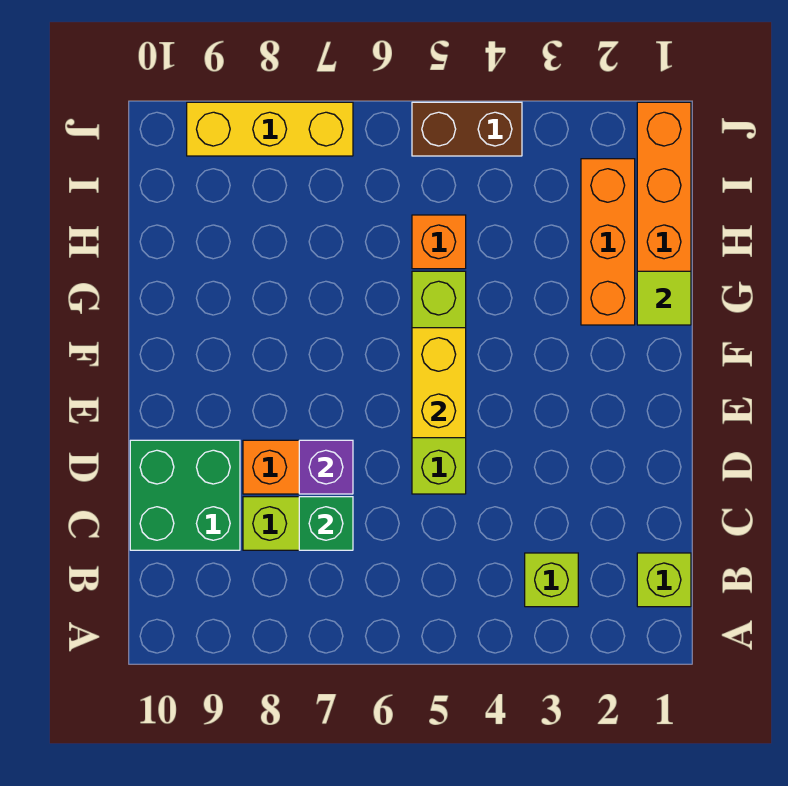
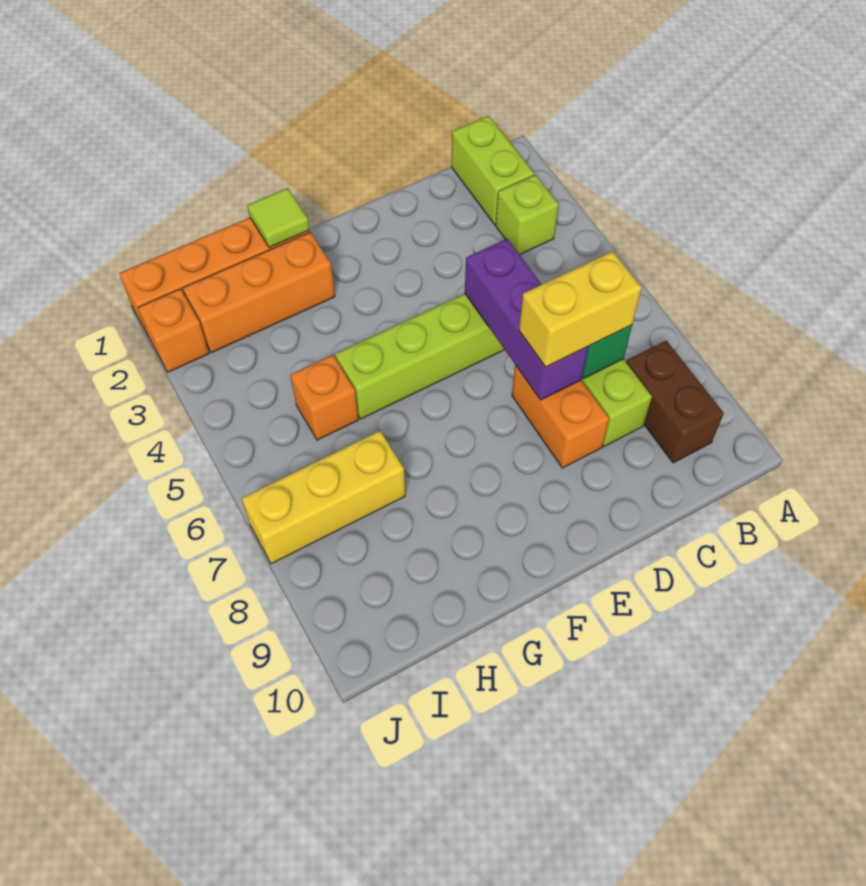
lime brick B1 level 1 -> lime brick B1:B2 level 1
green brick C9:D10 level 1 -> none
purple brick D7 level 2 -> purple brick D5:D7 level 2
yellow brick E5:F5 level 2 -> yellow brick C7:D7 level 3
none -> orange brick J2 level 1
brown brick J4:J5 level 1 -> brown brick B8:B9 level 1
yellow brick J7:J9 level 1 -> yellow brick H7:J7 level 1

